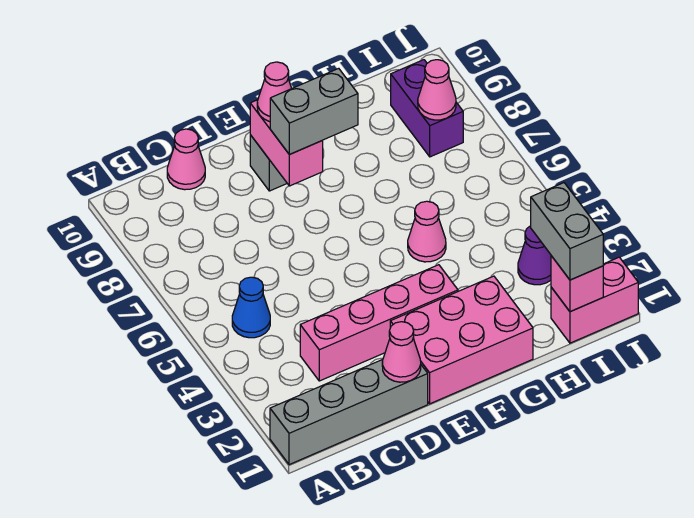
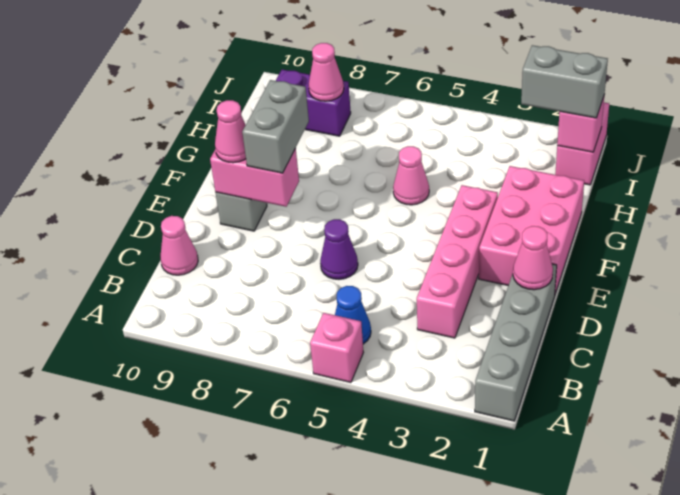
none -> pink brick A5 level 1
purple cone I3 level 1 -> purple cone D6 level 1

